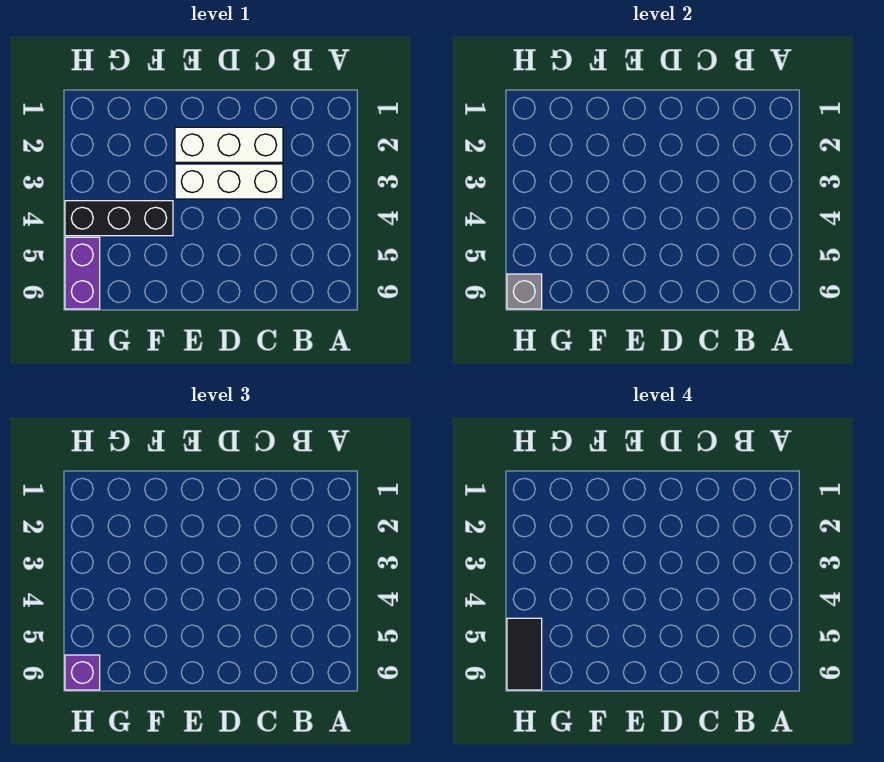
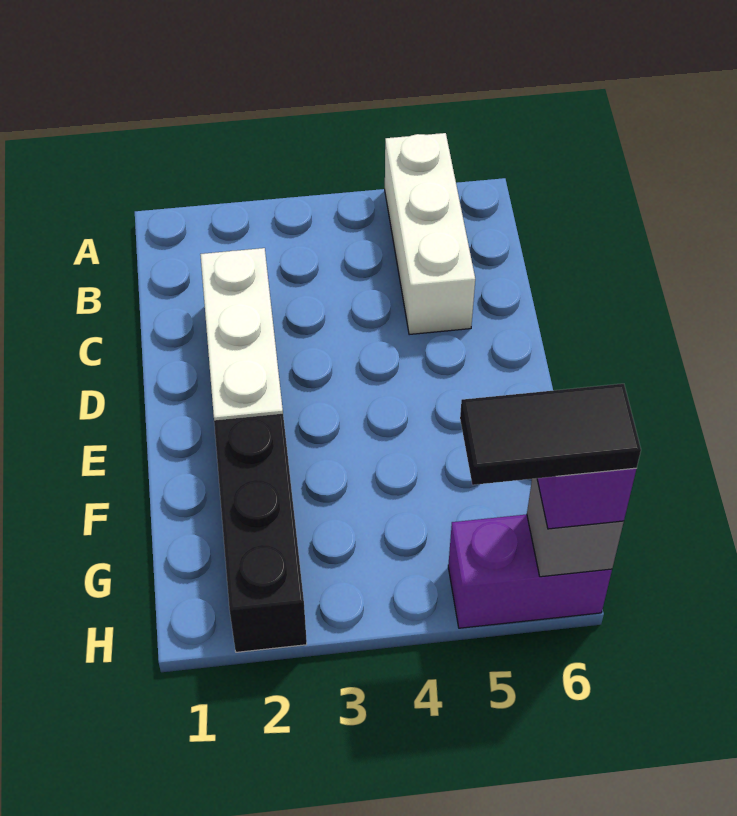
white brick C3:E3 level 1 -> white brick A5:C5 level 1
black brick F4:H4 level 1 -> black brick F2:H2 level 1

